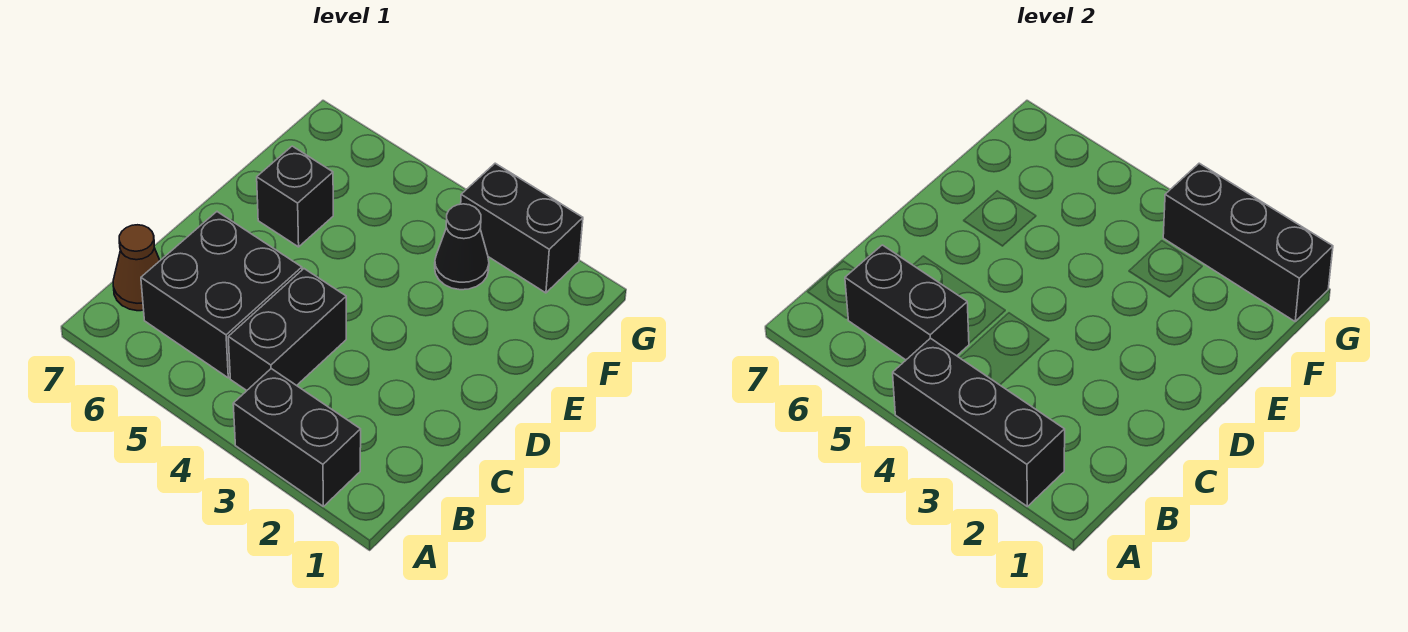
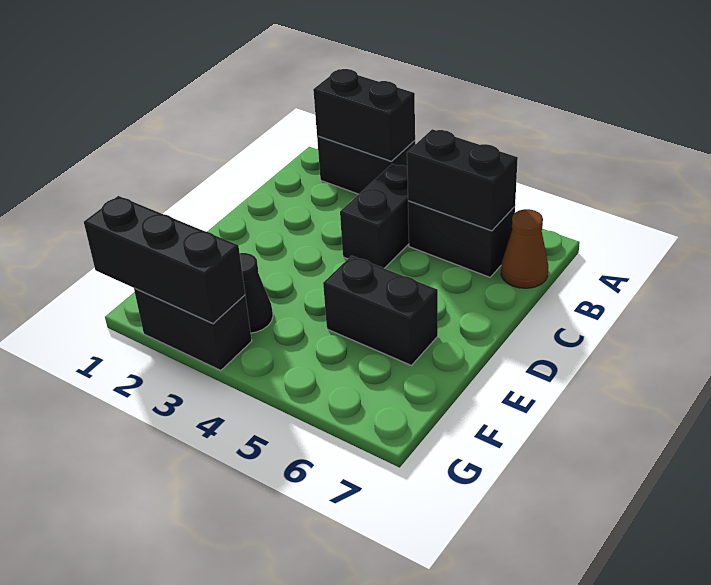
black brick A2:A4 level 2 -> black brick A2:A3 level 2
black brick B5:C6 level 1 -> black brick B5:B6 level 1
black brick E6 level 1 -> black brick E5:E6 level 1

